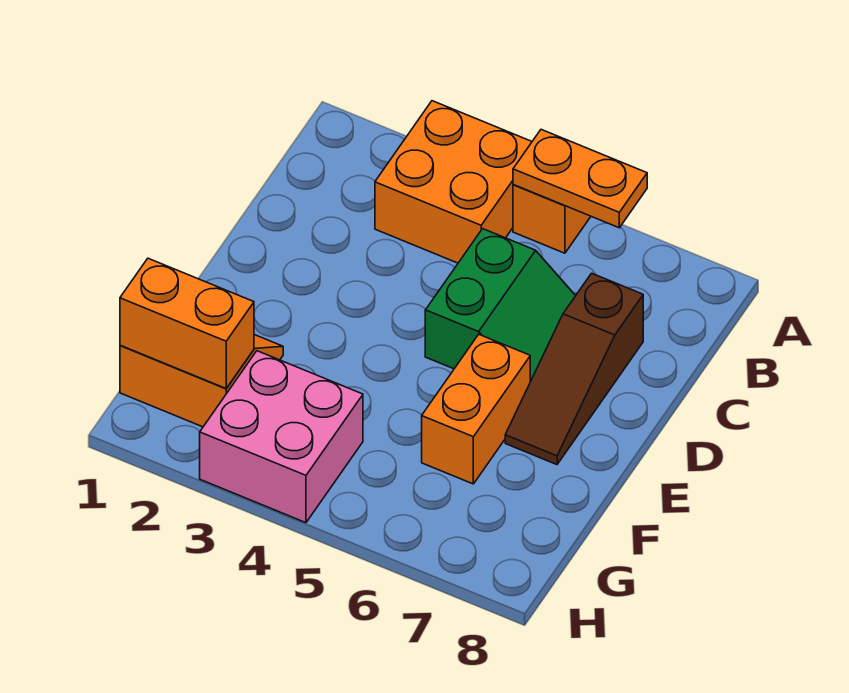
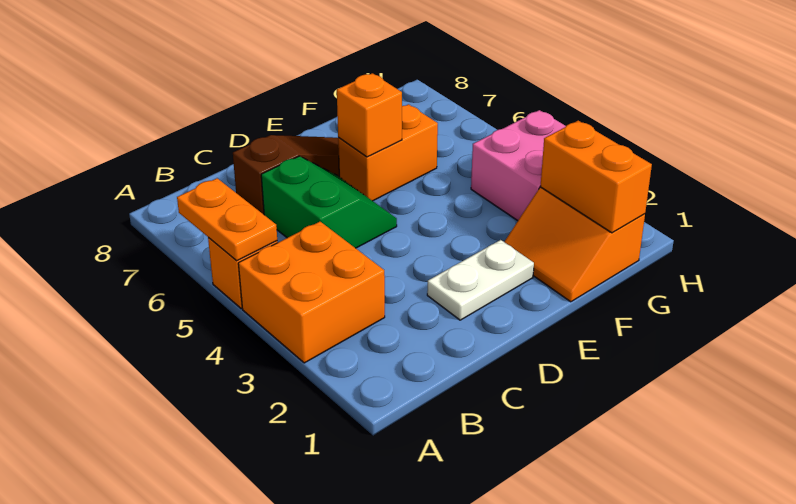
green slope C5:D6 level 1 top 5 -> green slope C5:D6 level 1 top C
none -> white plate D2:E2 level 1
none -> orange brick E6 level 2

